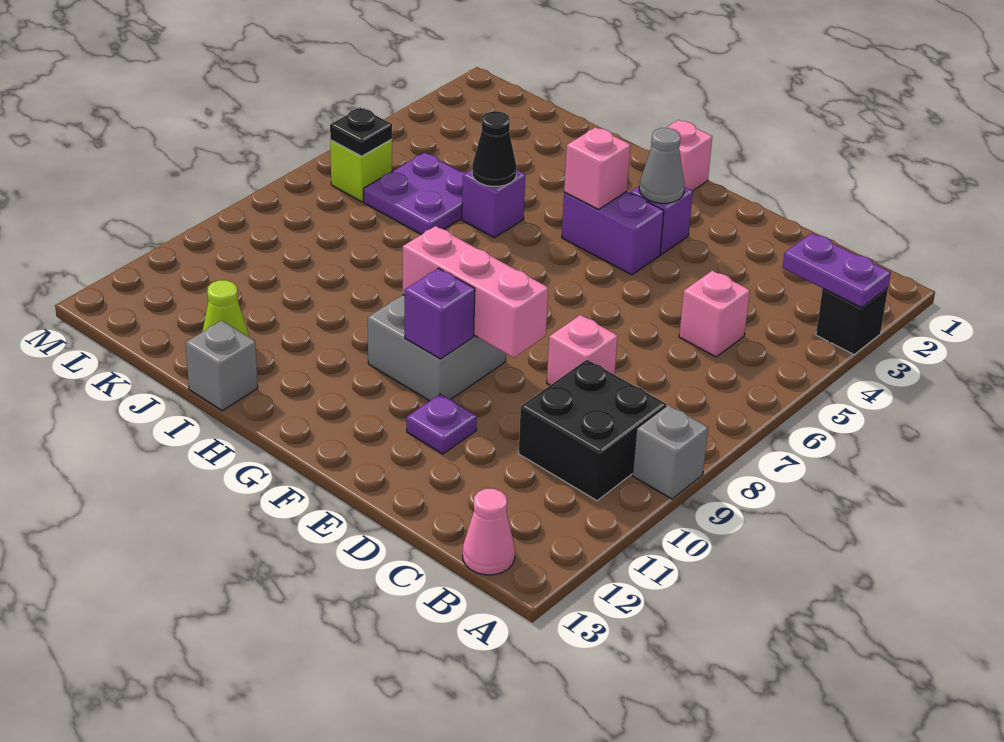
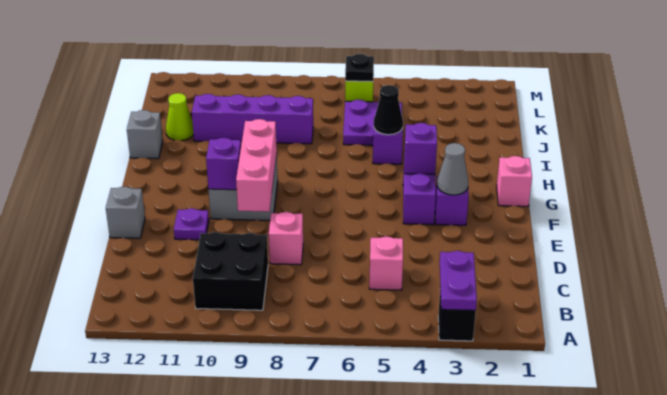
grey brick A9 level 1 -> grey brick E13 level 1
pink cone B13 level 1 -> none
pink brick G4 level 2 -> purple brick G4 level 2
none -> purple brick J8:J11 level 1

